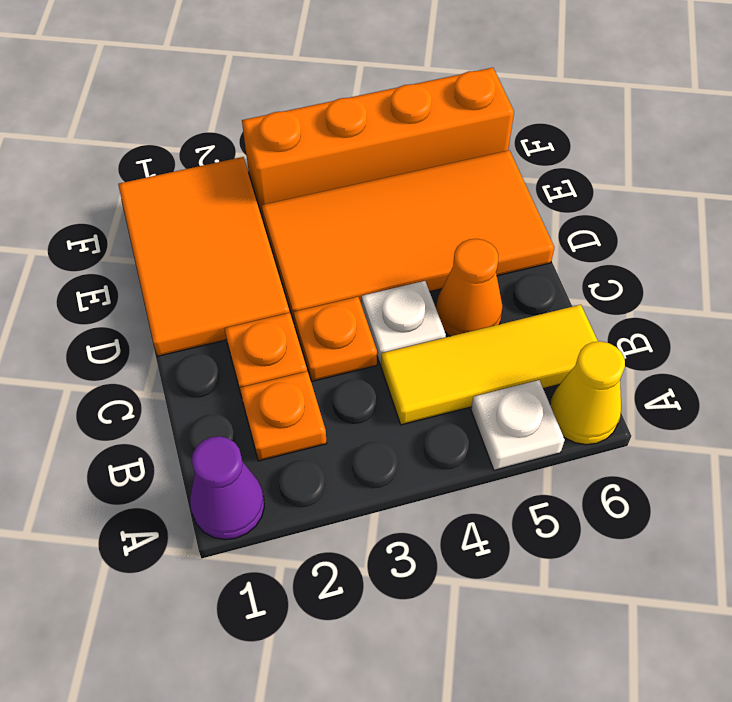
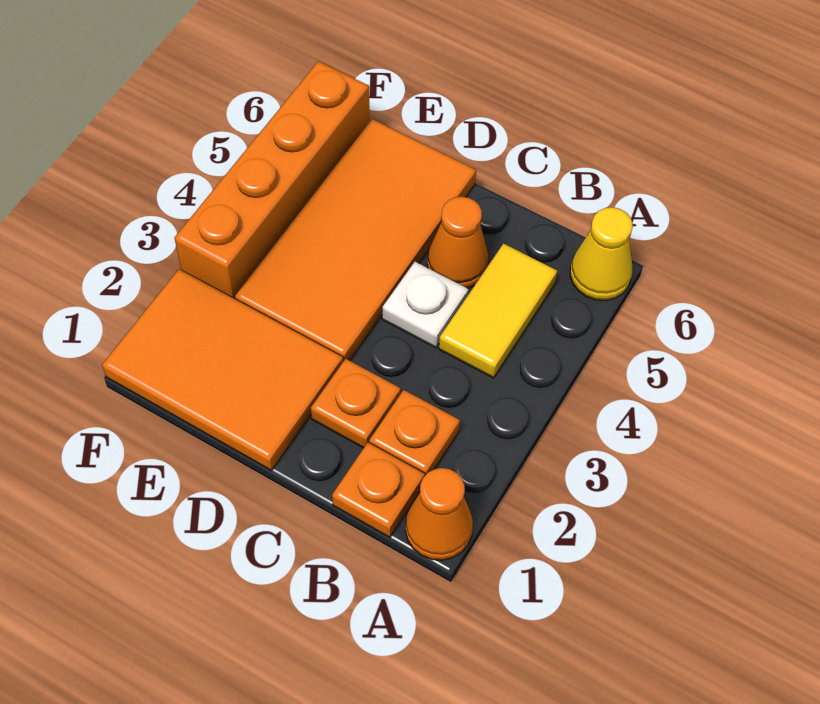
purple cone A1 level 1 -> orange cone A1 level 1
white plate A5 level 1 -> none
yellow tile B4:B6 level 1 -> yellow tile B4:B5 level 1
orange plate C3 level 1 -> orange plate B1 level 1

